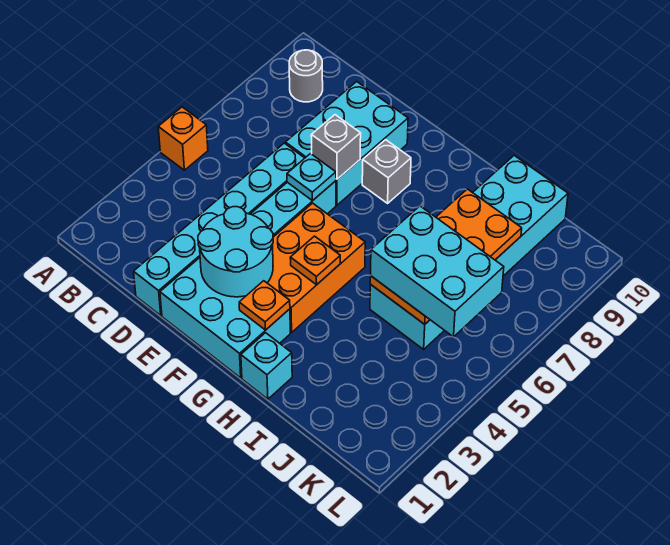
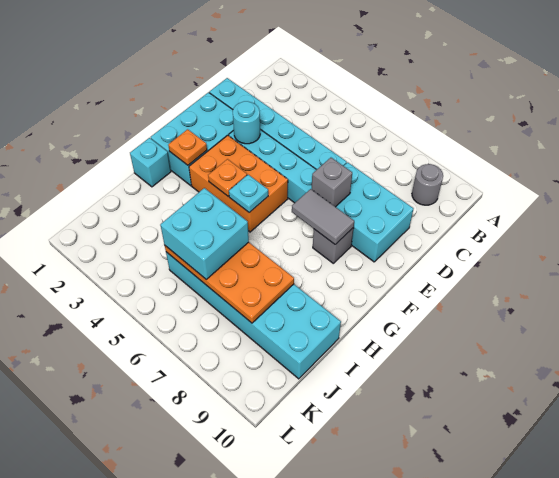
orange brick A5 level 1 -> none
cyan round brick E2:F3 level 2 -> cyan round brick E3 level 2
cyan plate E6 level 2 -> cyan plate G5 level 2
none -> grey tile F7:F8 level 2
cyan brick I5:K6 level 3 -> cyan brick I5:J6 level 3

